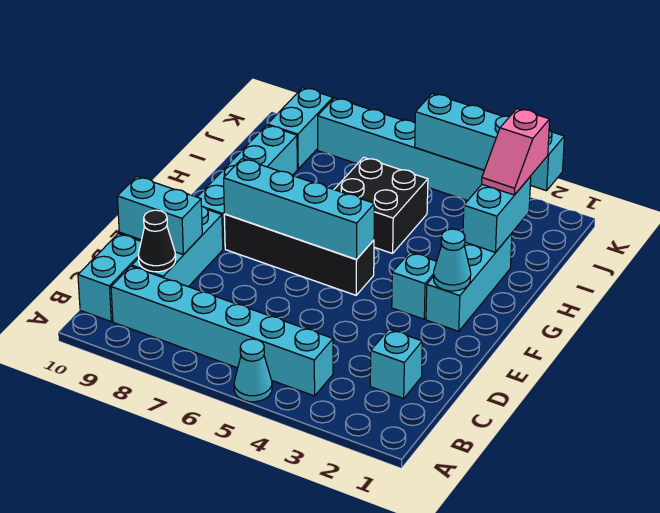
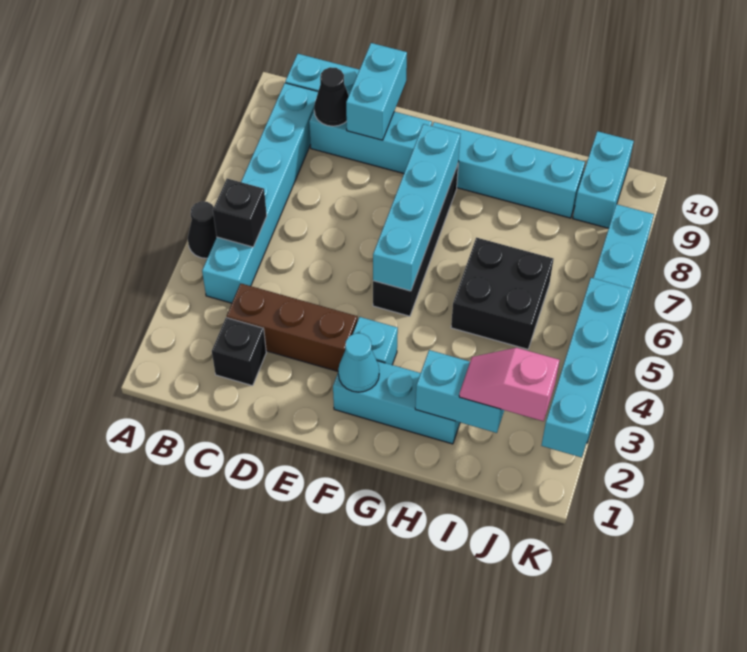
cyan cone A5 level 1 -> black cone A5 level 1
none -> black brick B5 level 2
cyan brick C2 level 1 -> black brick C2 level 1
none -> brown brick C3:E3 level 1
cyan brick J9:K9 level 1 -> cyan brick J9:J10 level 1

